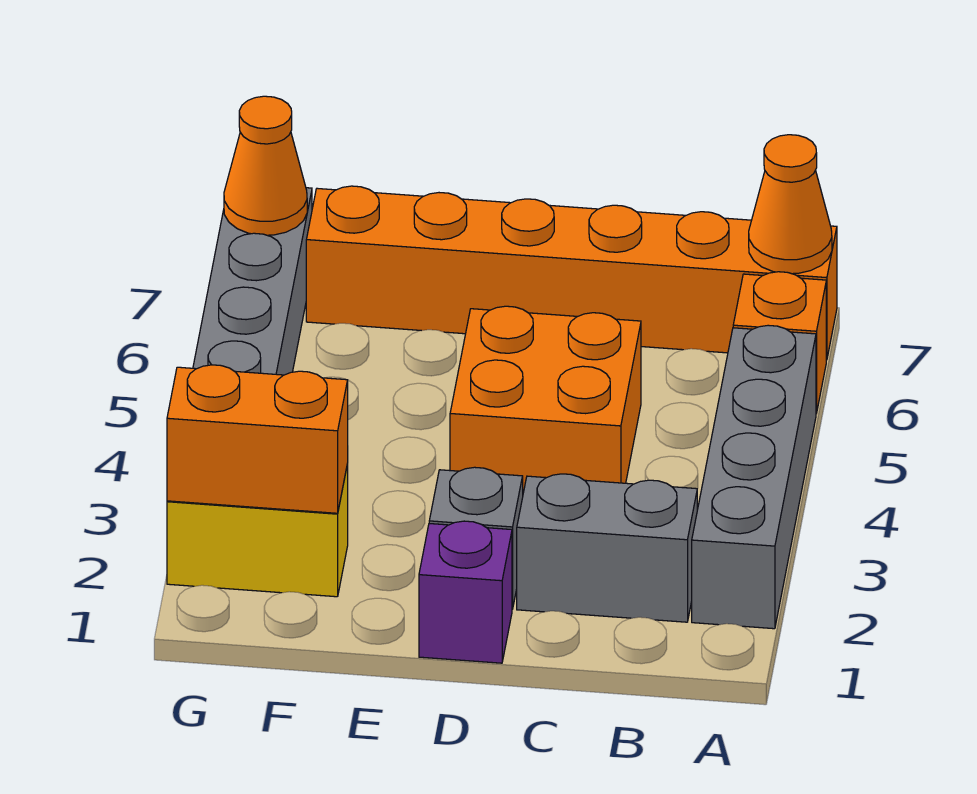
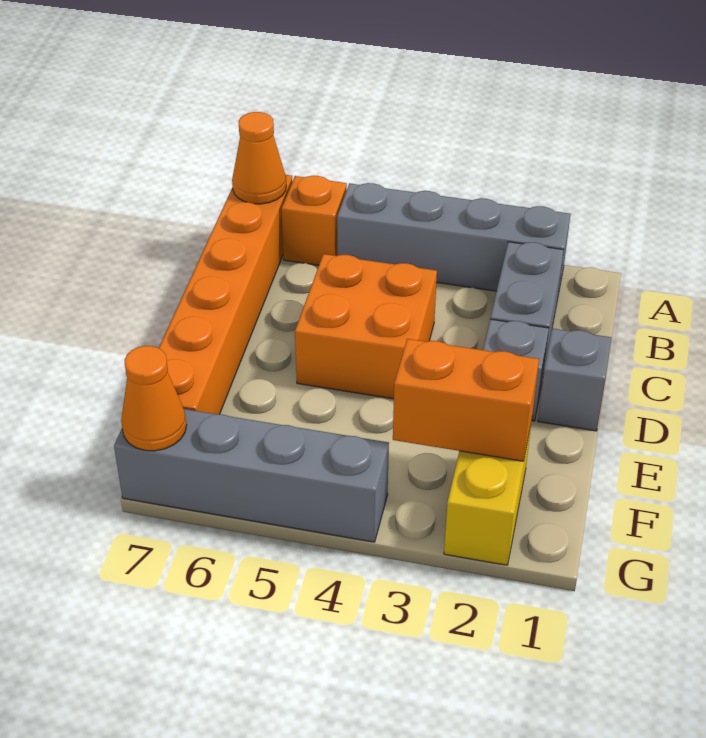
purple brick D1 level 1 -> grey brick D1 level 1
orange brick F2:G2 level 2 -> orange brick F2:F3 level 2

